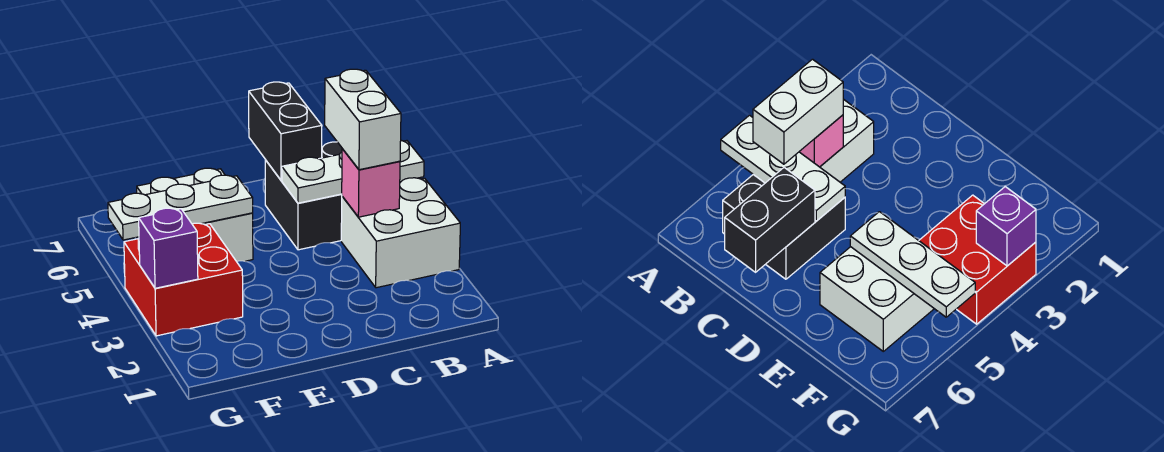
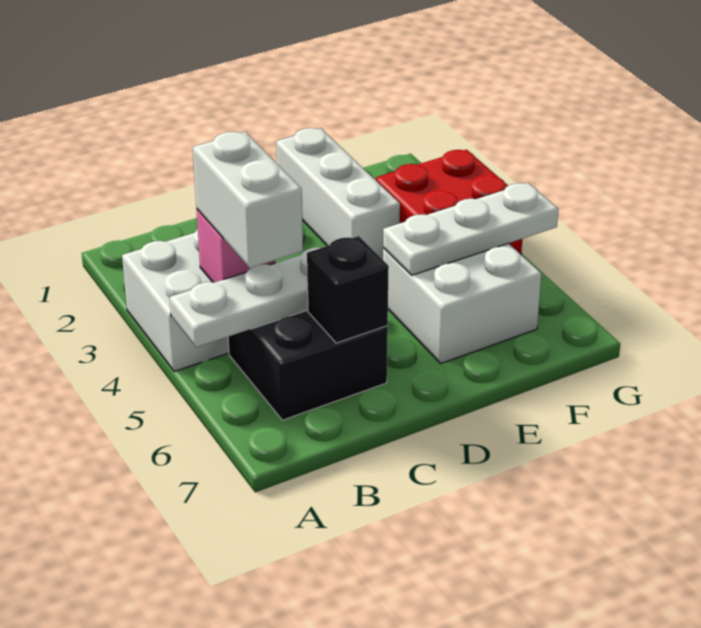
black brick C6:C7 level 2 -> black brick C6 level 2
none -> white brick E1:E3 level 1
purple brick G3 level 2 -> none

